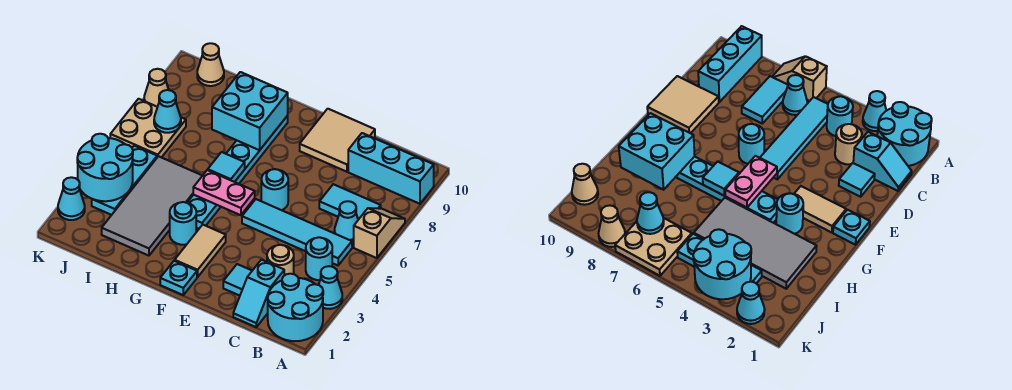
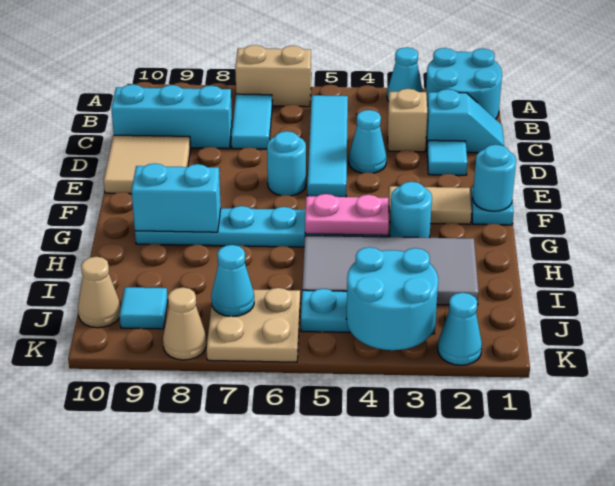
tan slope A6:A7 level 1 top 6 -> tan brick A6:A7 level 1
cyan brick A9:C9 level 1 -> cyan brick C8:C10 level 1
cyan round brick B4 level 1 -> cyan round brick F1 level 2
cyan cone B6 level 1 -> cyan cone D4 level 1
tan round brick C3 level 1 -> tan brick C3 level 1
pink plate F5:G5 level 2 -> pink plate G4:G5 level 2
cyan tile G6 level 2 -> cyan tile J9 level 1
cyan brick G8:H9 level 2 -> cyan brick G8:G9 level 2

